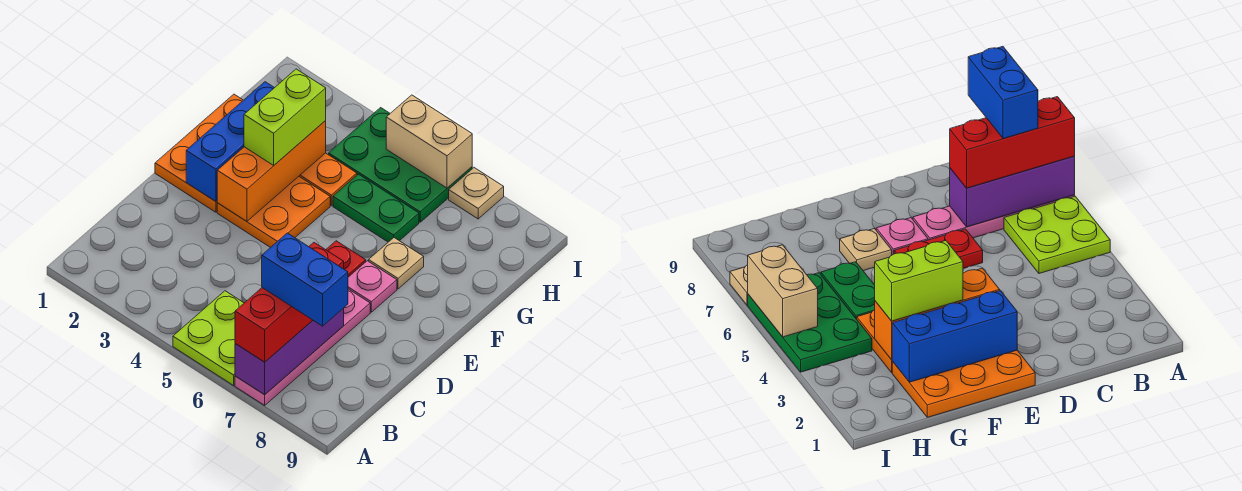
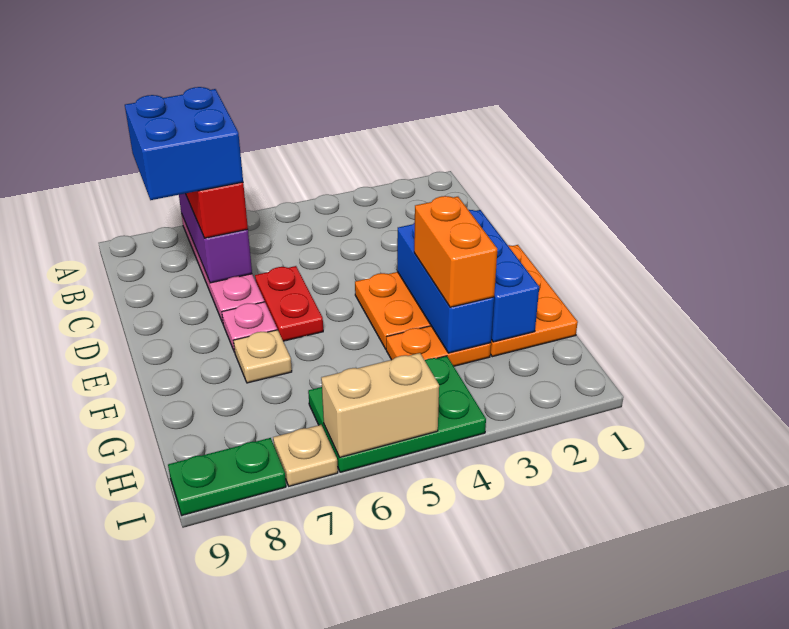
lime plate A5:B6 level 1 -> none
blue brick B7:B8 level 4 -> blue brick B7:C8 level 4
orange brick E3:G3 level 2 -> blue brick E3:G3 level 2
lime brick F3:G3 level 3 -> orange brick F3:G3 level 3
green plate G5:G6 level 1 -> green plate I8:I9 level 1

